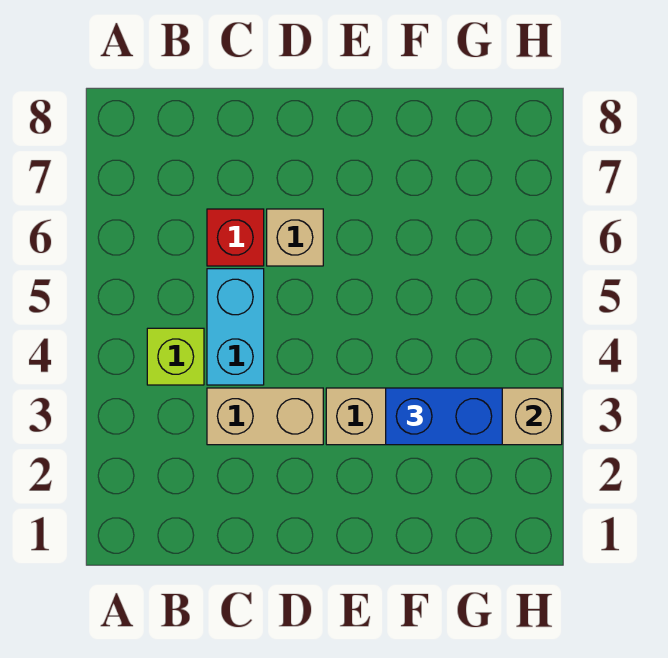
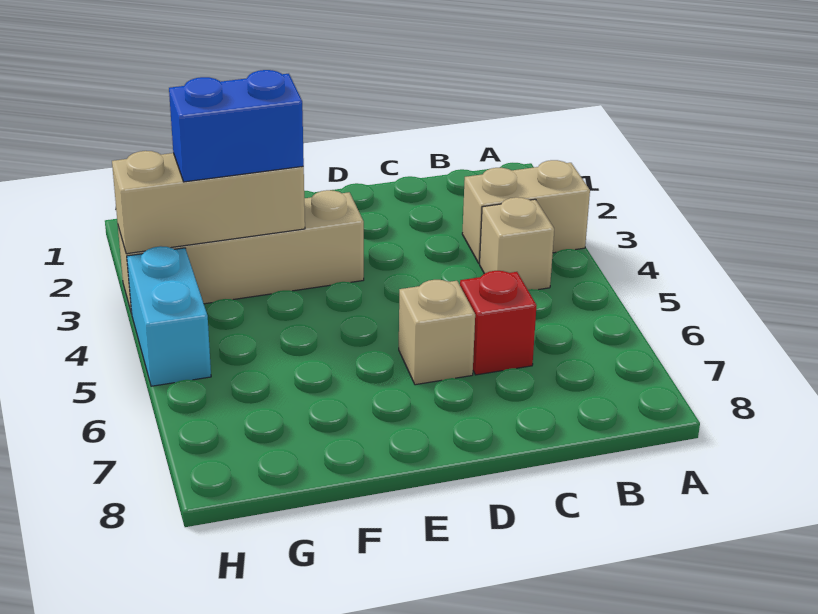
lime brick B4 level 1 -> tan brick B4 level 1
tan brick C3:D3 level 1 -> tan brick A3:B3 level 1
cyan brick C4:C5 level 1 -> cyan brick H4:H5 level 1

